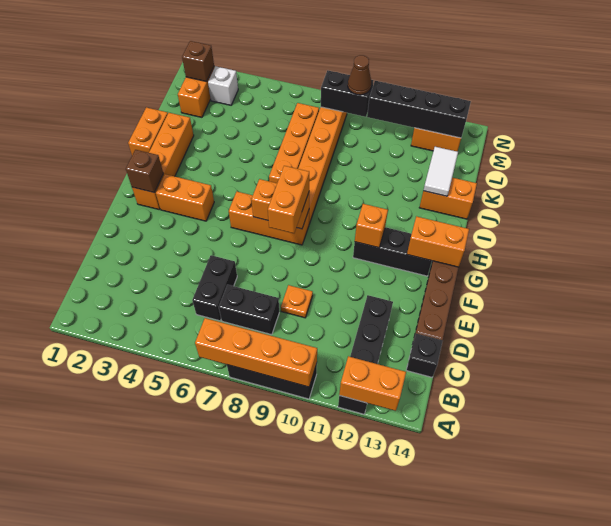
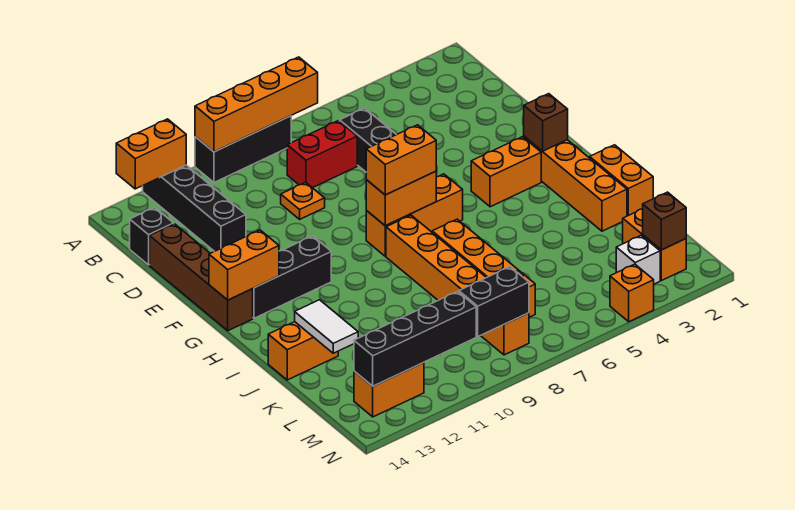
black brick C7:C8 level 1 -> red brick C7:C8 level 1
orange brick F8:G8 level 3 -> orange brick G7:G8 level 3
orange brick G11 level 2 -> orange brick N4 level 1
brown cone M9 level 3 -> none

